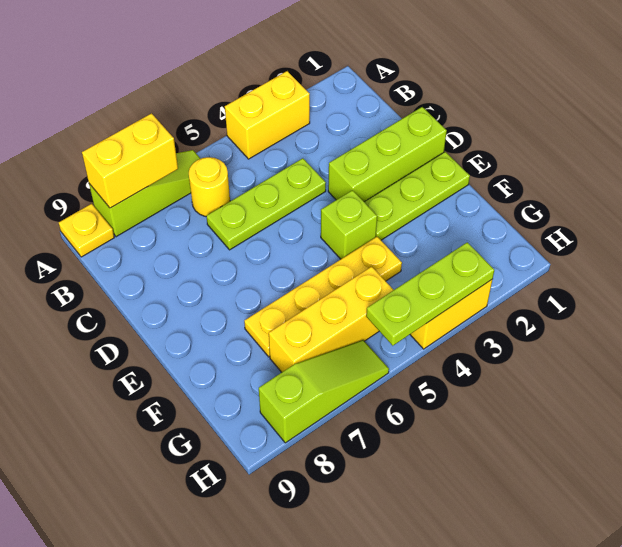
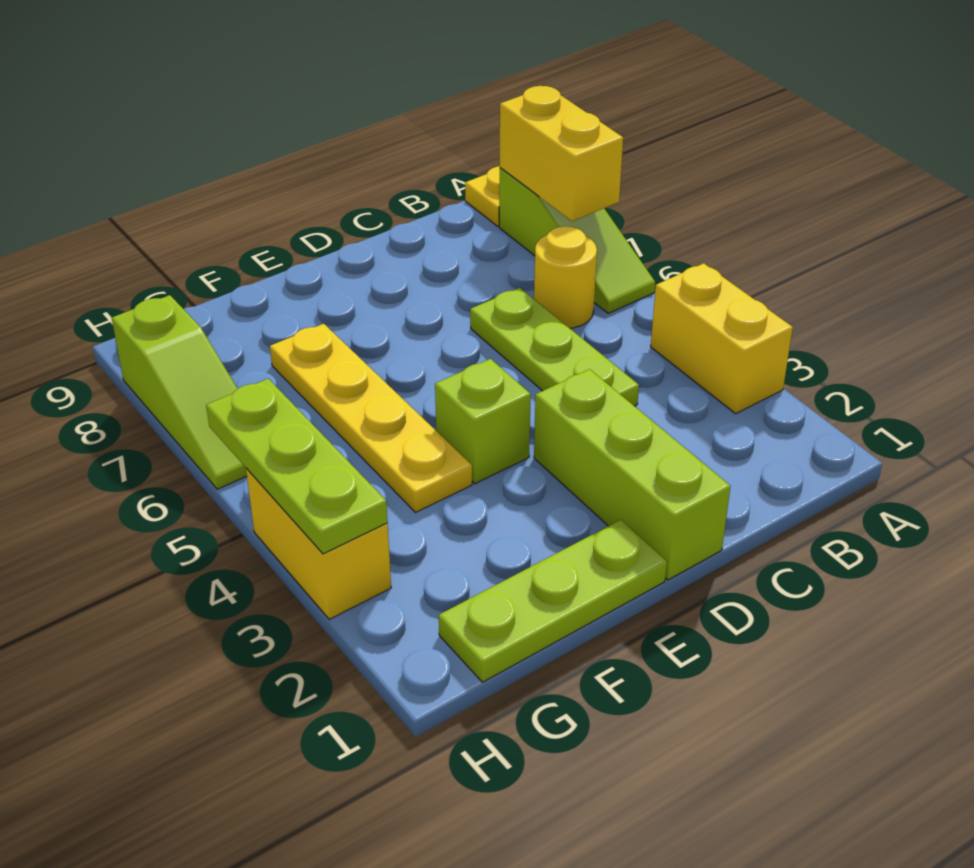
lime plate E1:E3 level 1 -> lime plate E1:G1 level 1
yellow brick G5:G7 level 1 -> none

